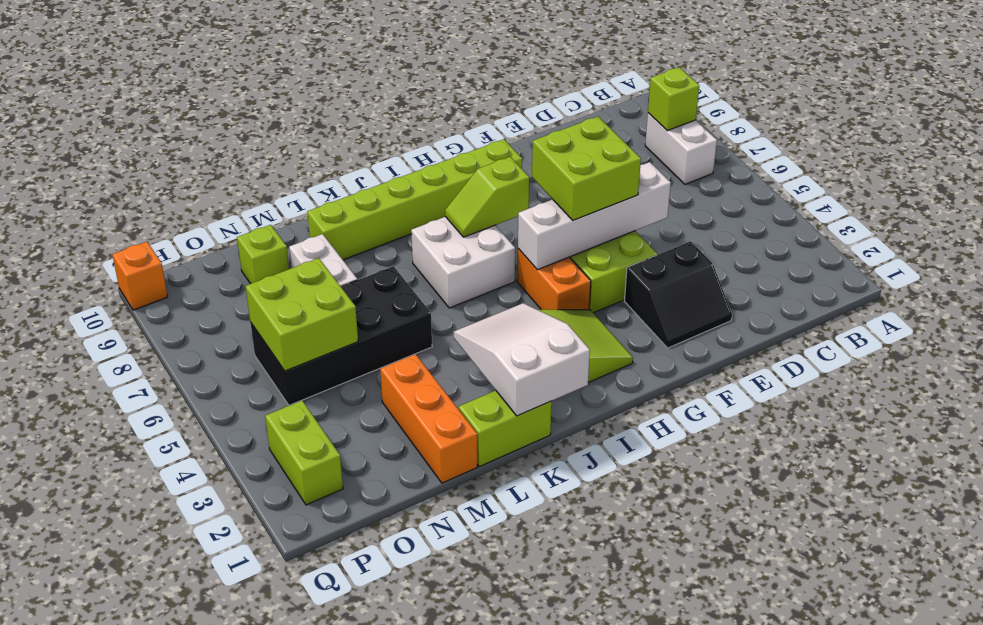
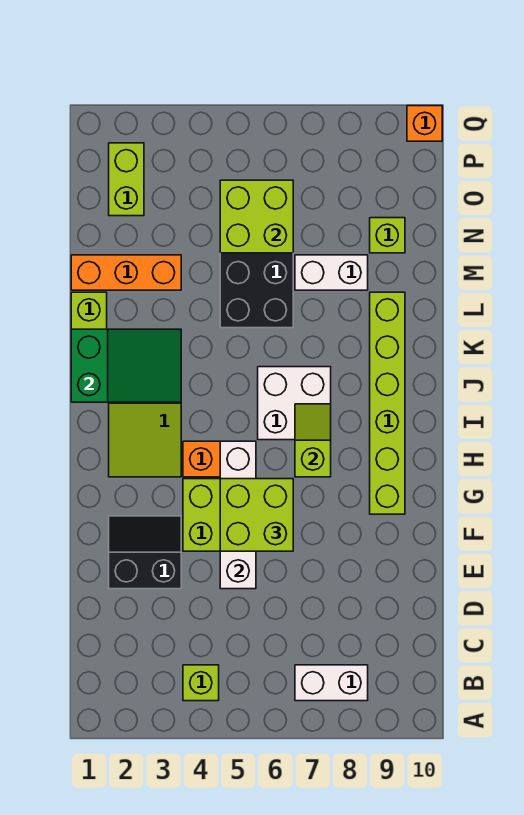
lime brick B8 level 2 -> lime brick B4 level 1
black slope E2:F3 level 1 top 3 -> black slope E2:F3 level 1 top E
white slope J1:K3 level 2 top 1 -> green slope J1:K3 level 2 top 1
lime brick P2:P3 level 1 -> lime brick O2:P2 level 1

